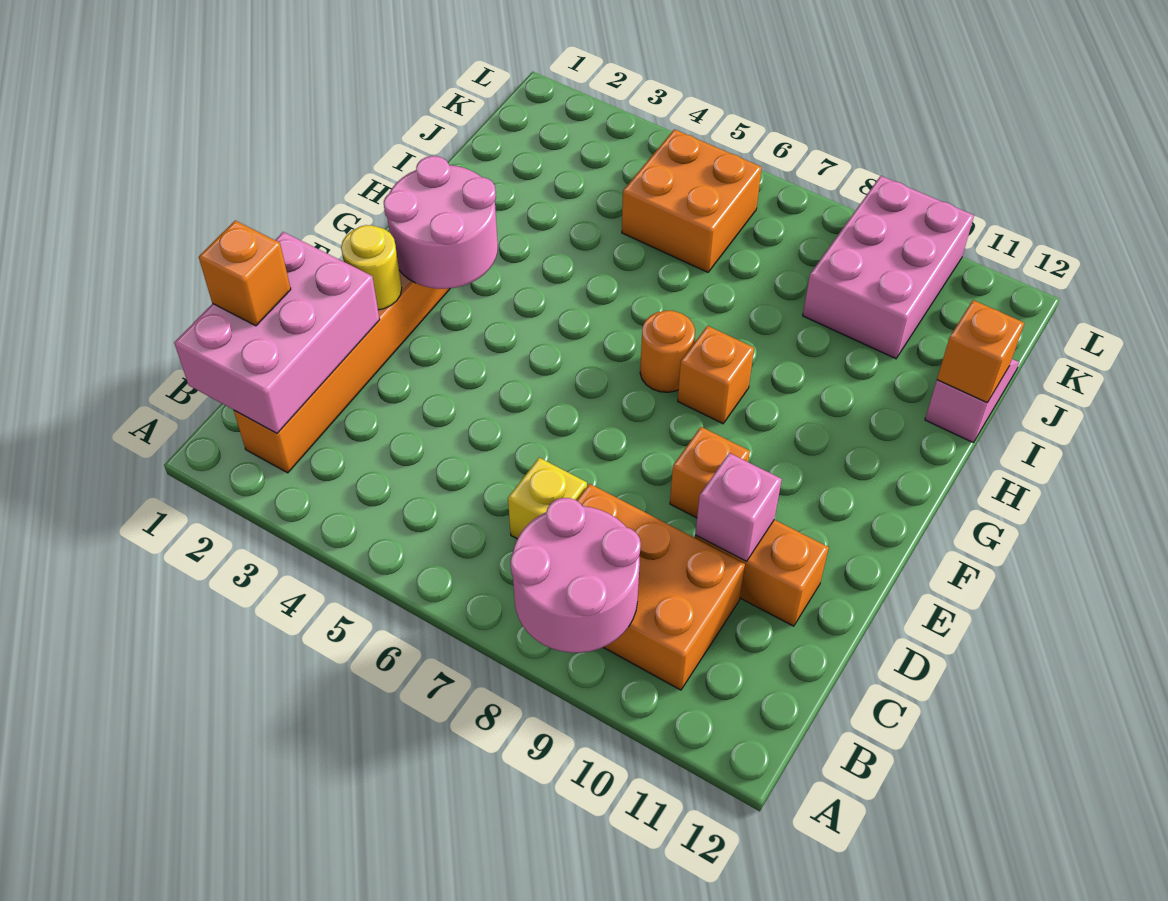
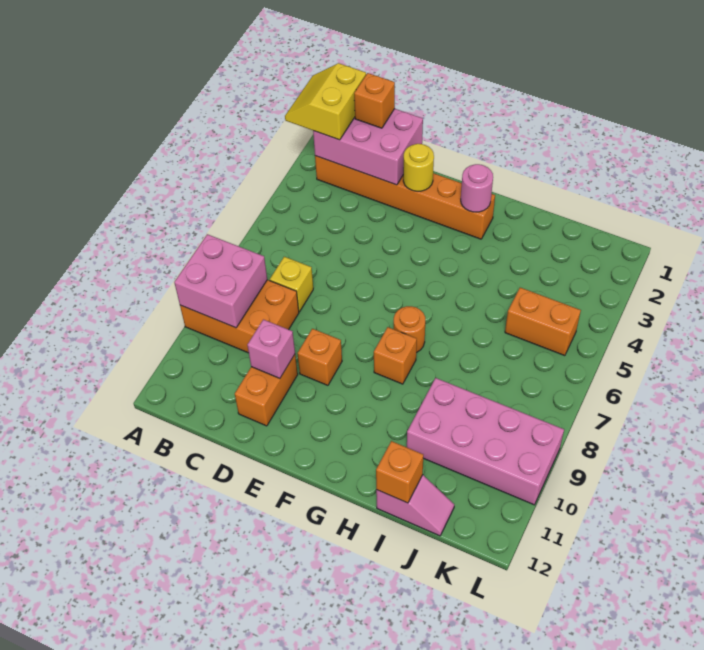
none -> yellow slope A1:B2 level 3 top B
pink round brick A8:B9 level 2 -> pink brick A8:B9 level 2
orange brick B8:C10 level 1 -> orange brick A8:C9 level 1
pink round brick F2:G3 level 2 -> pink round brick G2 level 2
orange brick J5:K6 level 1 -> orange brick J5:K5 level 1
pink brick J9:L10 level 1 -> pink brick I9:L10 level 1

